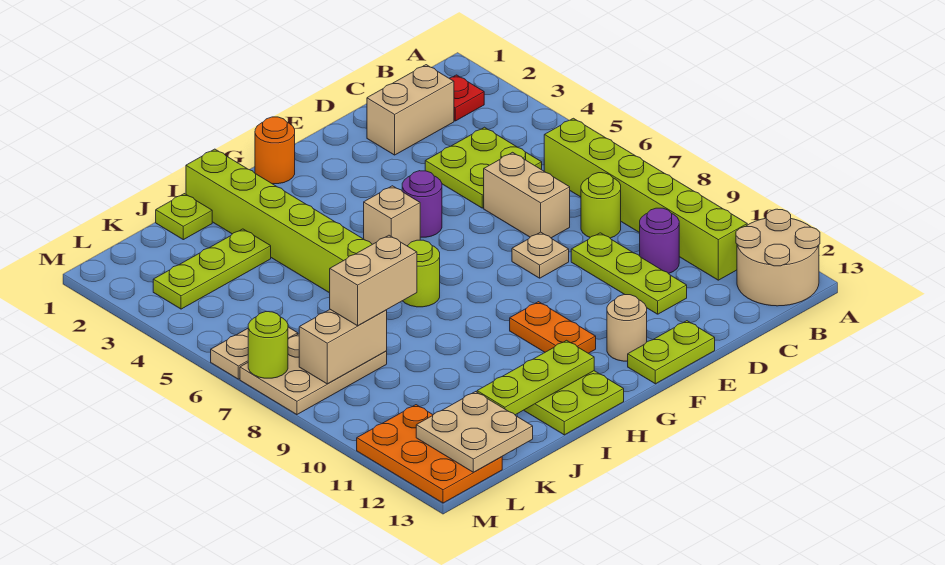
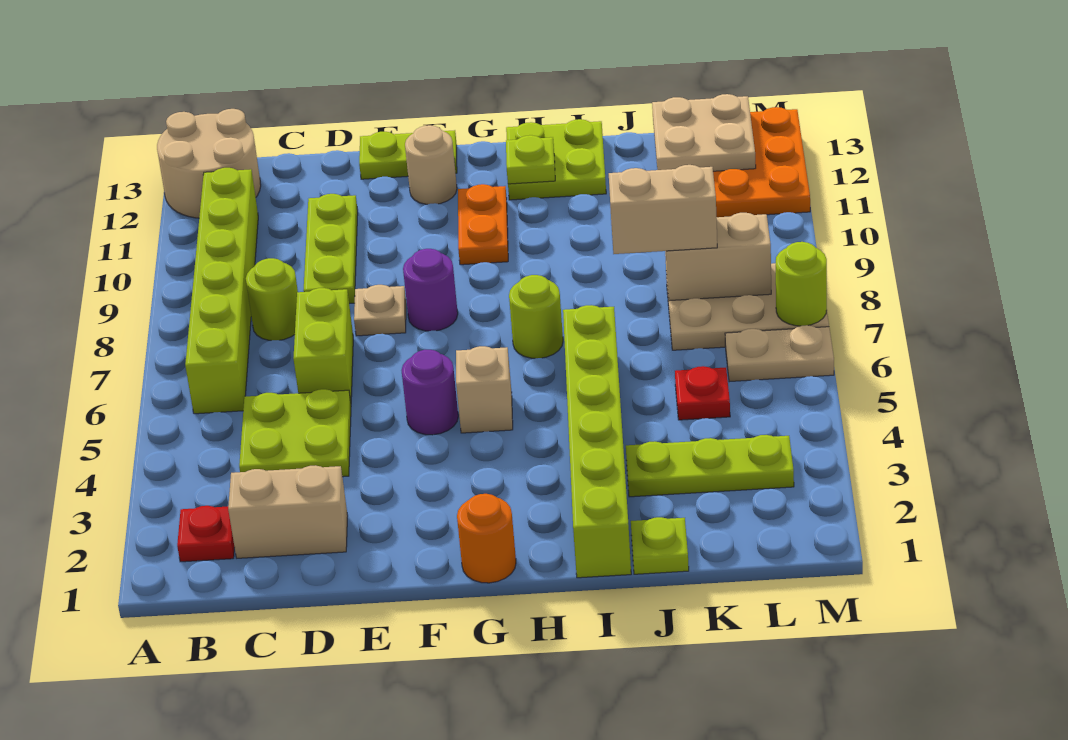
purple round brick C10 level 1 -> purple round brick F8 level 1
tan brick D6:D7 level 1 -> lime brick D6:D7 level 1
lime plate H12:J12 level 2 -> lime plate H12 level 2
none -> red plate K5 level 1

